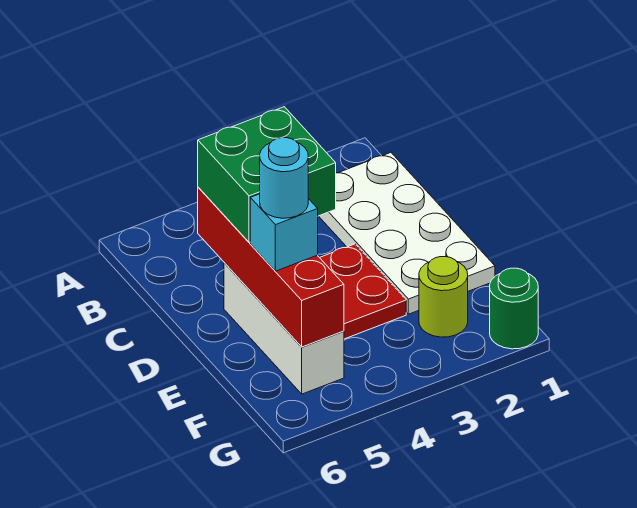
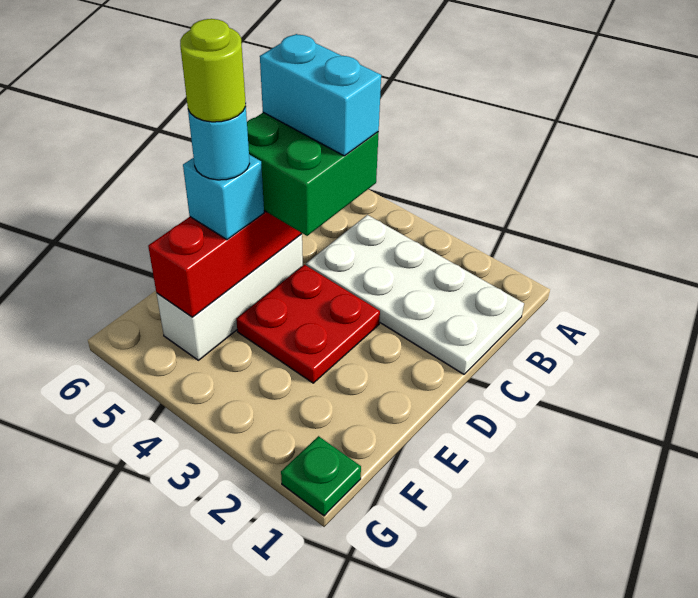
white plate B1:E2 level 1 -> white plate B1:C4 level 1
none -> cyan brick C4:C5 level 4
lime round brick F2 level 1 -> lime round brick E5 level 5
green round brick G1 level 1 -> green plate G1 level 1

